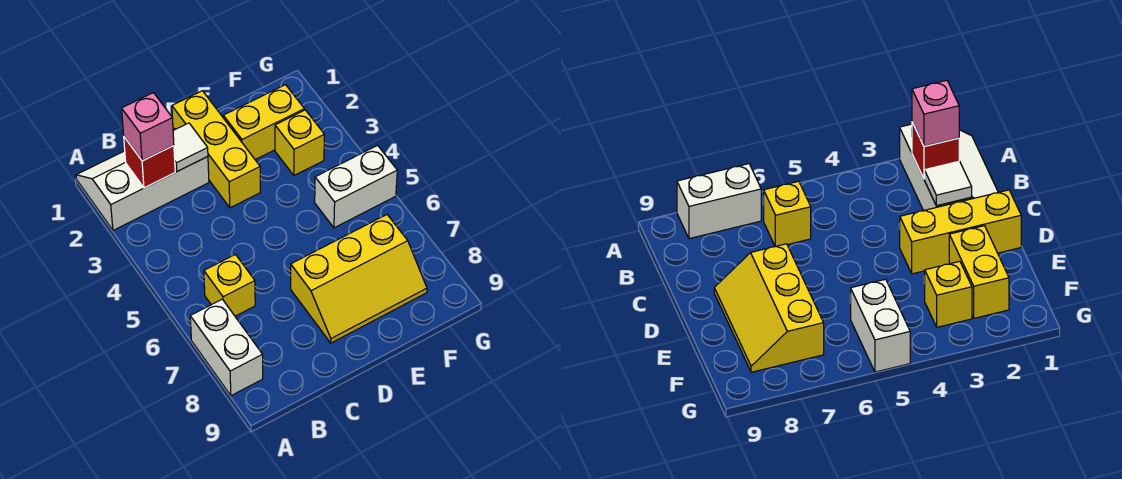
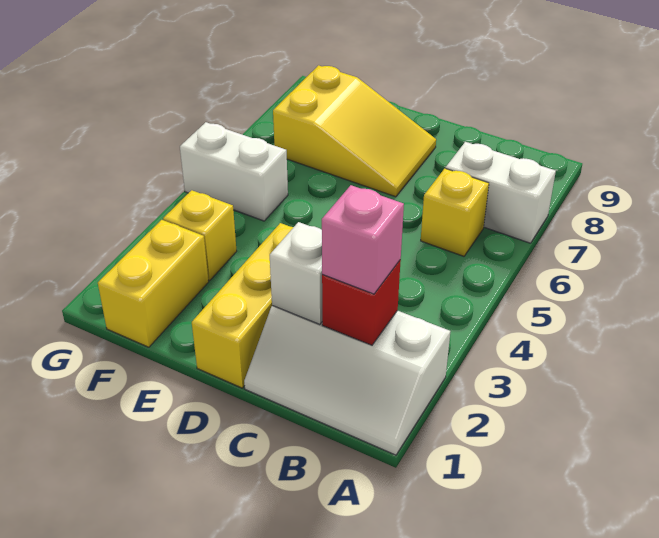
white brick A7:A8 level 1 -> white brick A7:B7 level 1
white tile C2 level 2 -> white brick C2 level 2
yellow slope D7:F8 level 1 top 7 -> yellow slope D7:F8 level 1 top F
yellow brick E2:F2 level 1 -> yellow brick F1:F2 level 1

